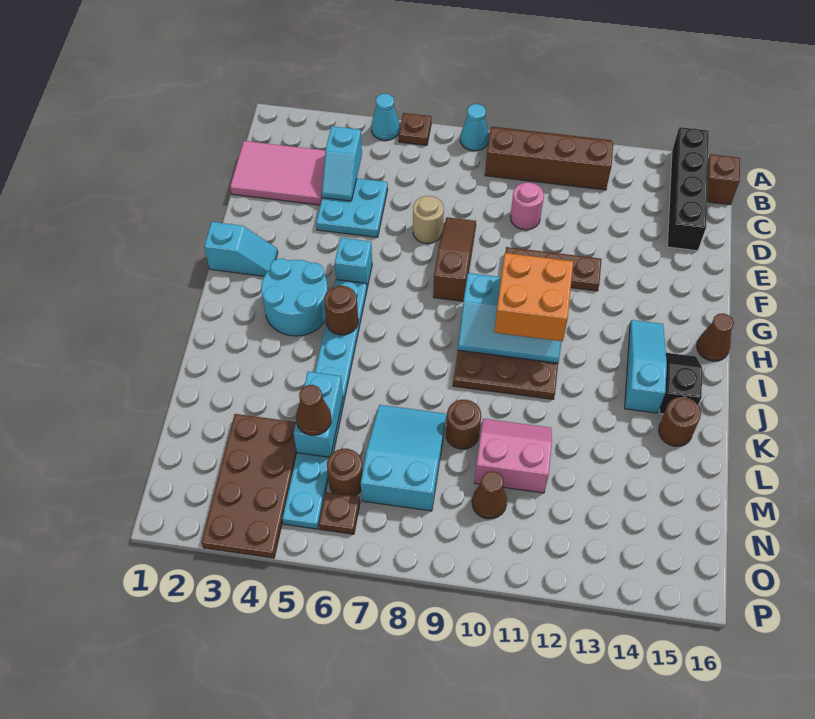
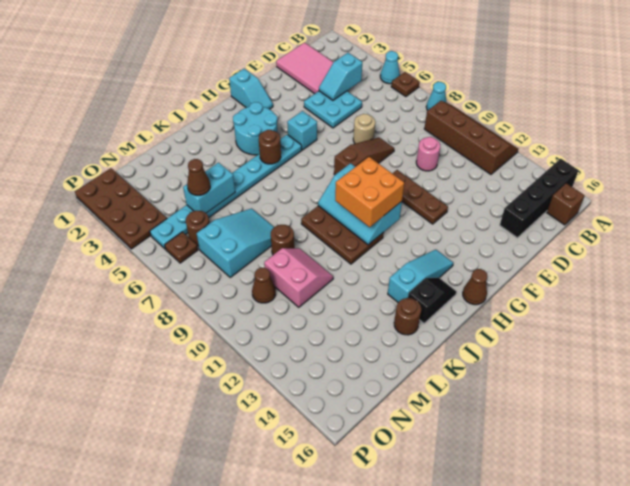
brown plate M3:P4 level 1 -> brown plate O1:P4 level 1

